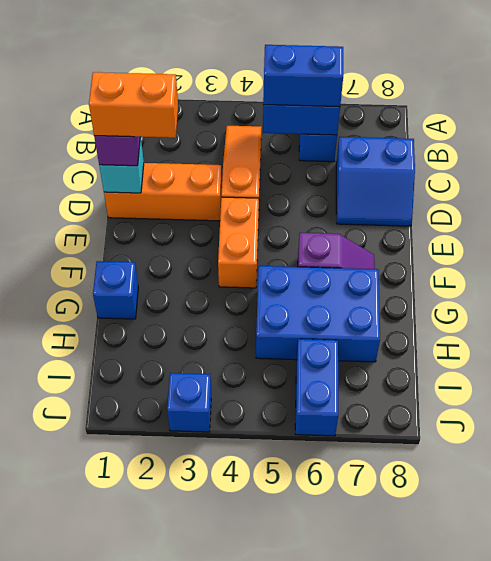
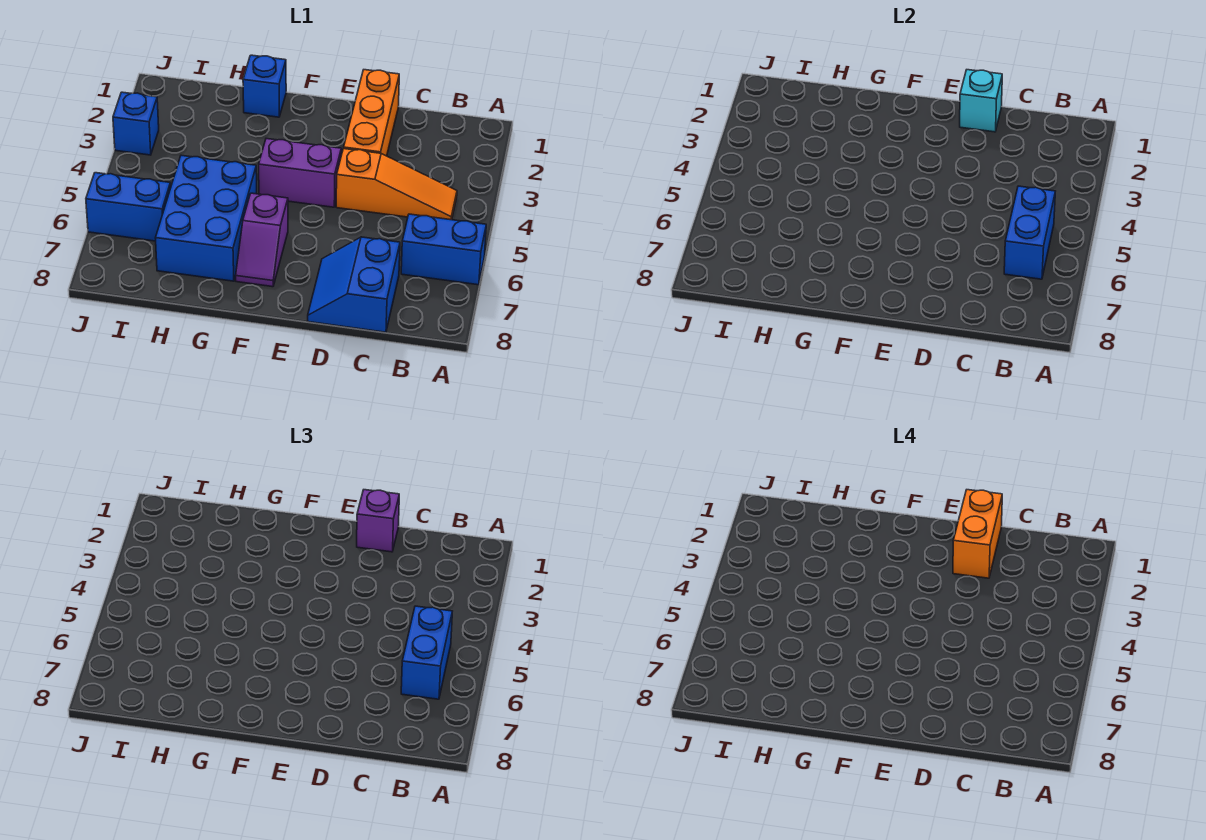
orange brick E4:F4 level 1 -> purple brick E4:F4 level 1

